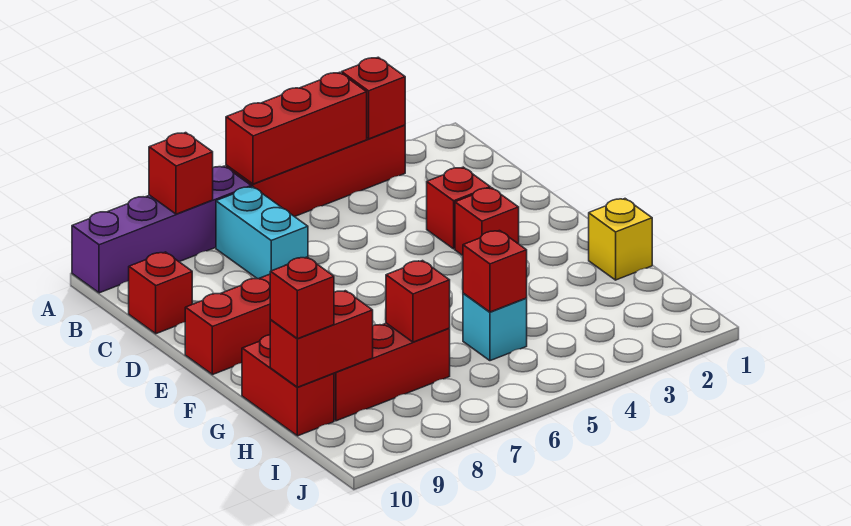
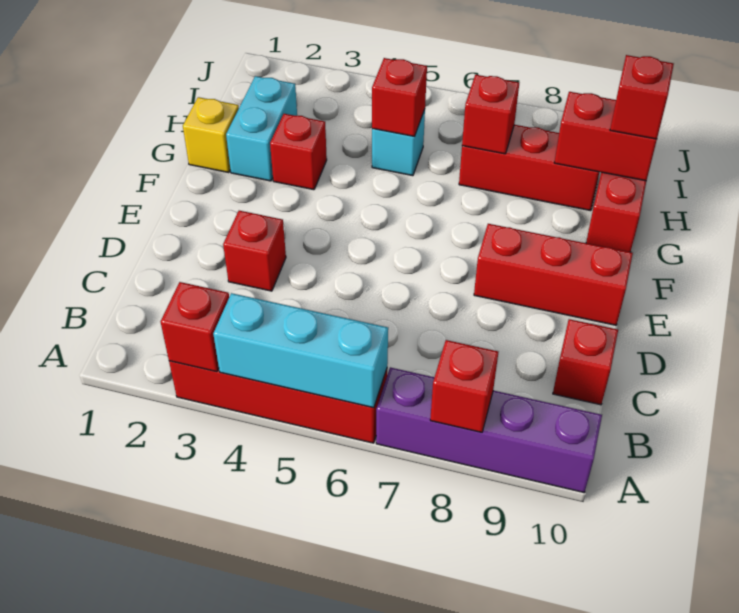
red brick A4:A6 level 2 -> cyan brick A4:A6 level 2
cyan brick B7:C7 level 1 -> cyan brick G2:H2 level 1
red brick E3 level 1 -> red brick G3 level 1

